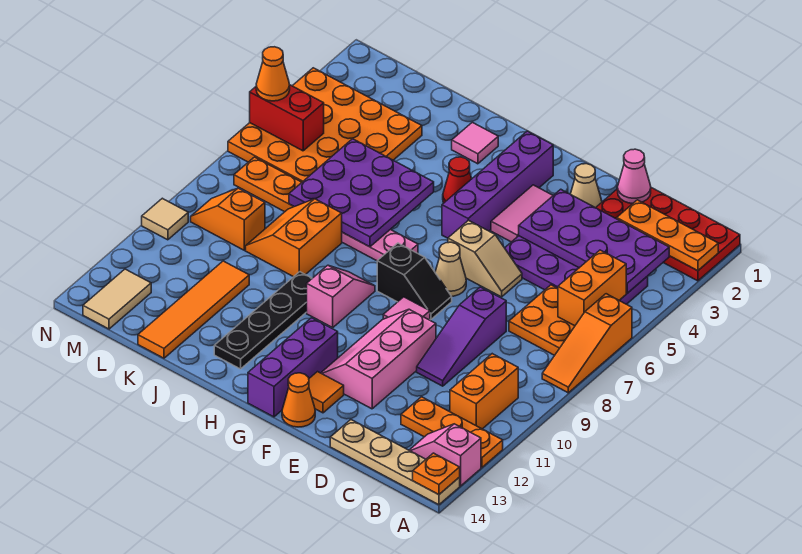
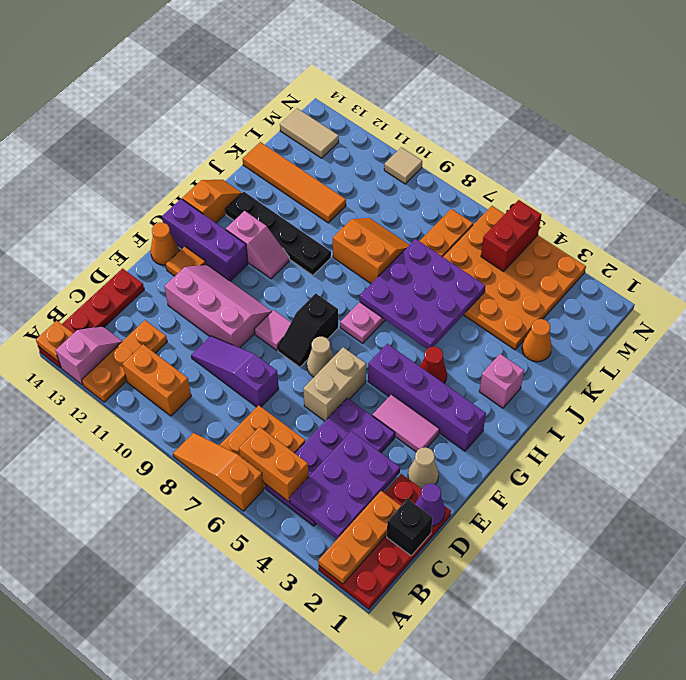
tan plate A14:D14 level 1 -> red plate A14:D14 level 1
purple plate B3:E4 level 2 -> purple plate B3:D4 level 2
none -> black brick C1 level 2
pink cone D1 level 2 -> purple cone D1 level 2
tan slope E6:F6 level 1 top F -> tan brick E6:F6 level 1
pink slope H9:H10 level 1 top 10 -> pink slope H11:H12 level 1 top 12
pink tile I2 level 1 -> pink brick I2 level 1
orange slope L9:M9 level 1 top L -> orange slope H14:I14 level 1 top H
orange cone N5 level 3 -> orange cone K2 level 1

